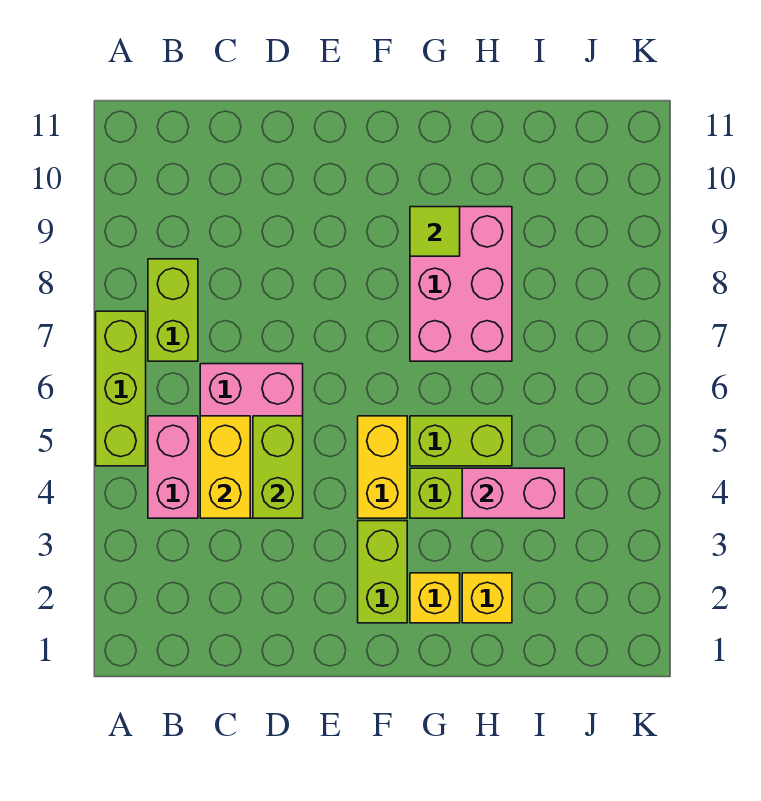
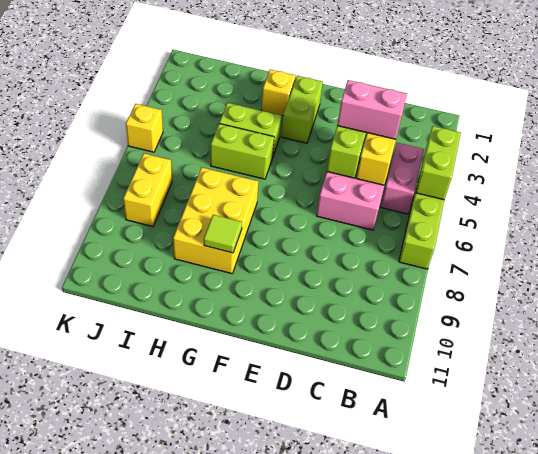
lime brick B7:B8 level 1 -> lime brick A4:A5 level 2
yellow brick F4:F5 level 1 -> yellow brick J7:J8 level 1
pink brick G7:H9 level 1 -> yellow brick G7:H9 level 1
yellow brick H2 level 1 -> yellow brick K5 level 1
pink brick H4:I4 level 2 -> pink brick C4:D4 level 3

